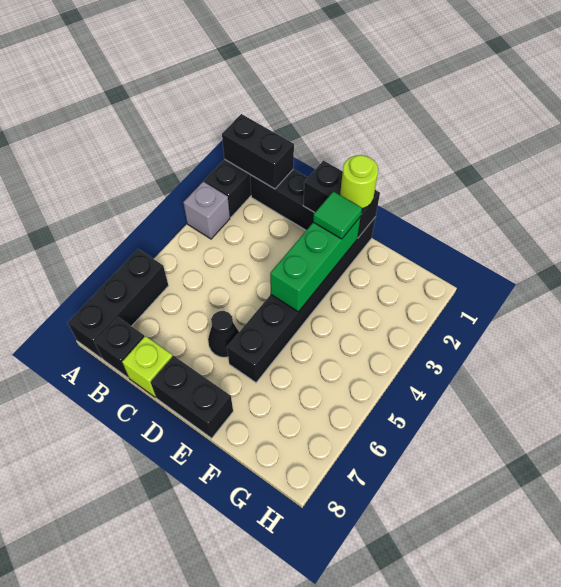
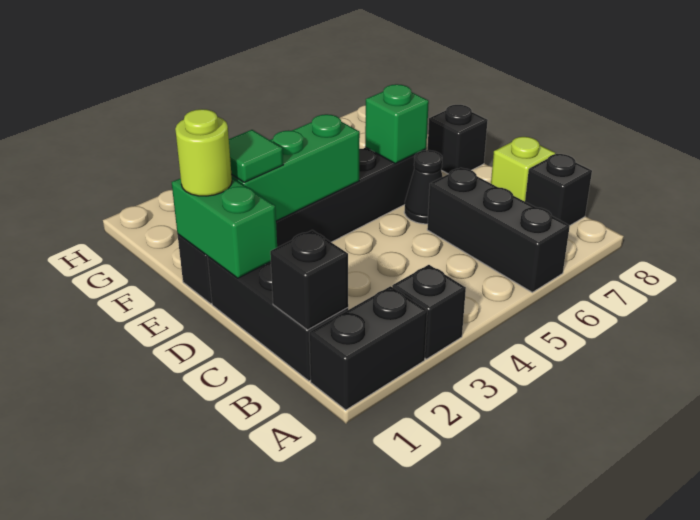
black brick A1:B1 level 2 -> black brick B1 level 2
grey brick A3 level 1 -> black brick A3 level 1
black brick A6:A8 level 1 -> black brick A6:C6 level 1
black brick D1:E1 level 2 -> green brick D1:E1 level 2
black brick D8:E8 level 1 -> black brick E8 level 1
none -> green brick E6 level 2

